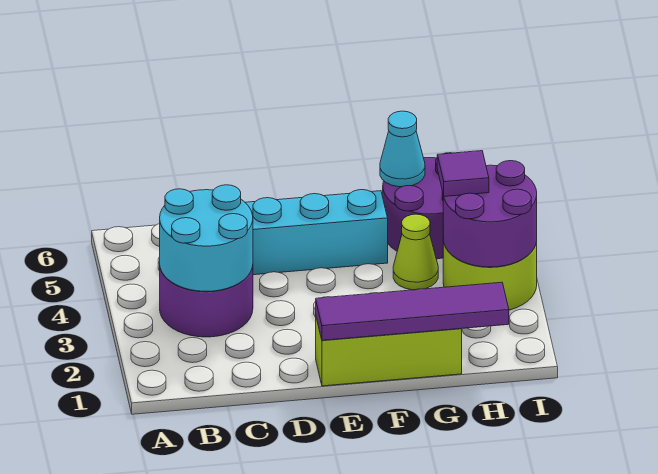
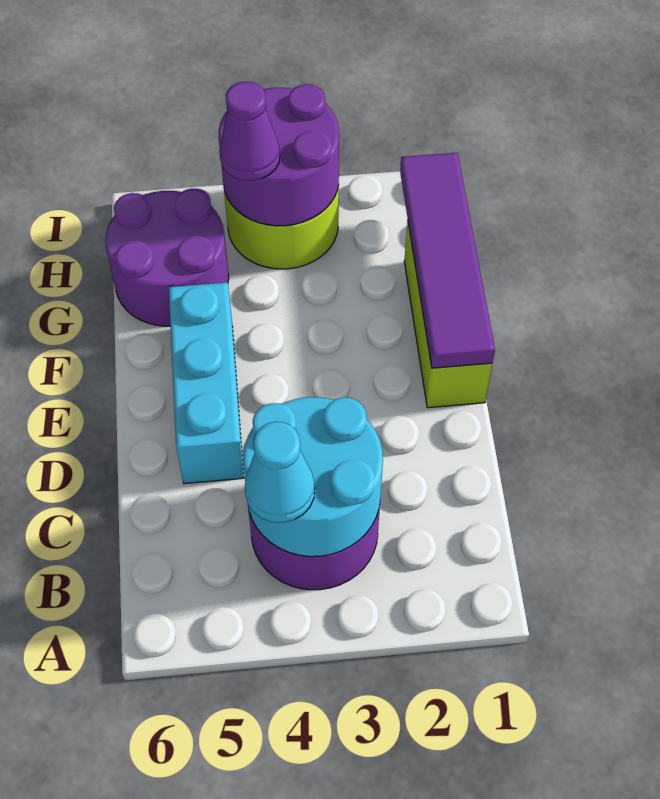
lime cone G4 level 1 -> none
cyan cone G6 level 2 -> cyan cone B4 level 3
purple tile H4 level 3 -> purple cone H4 level 3

